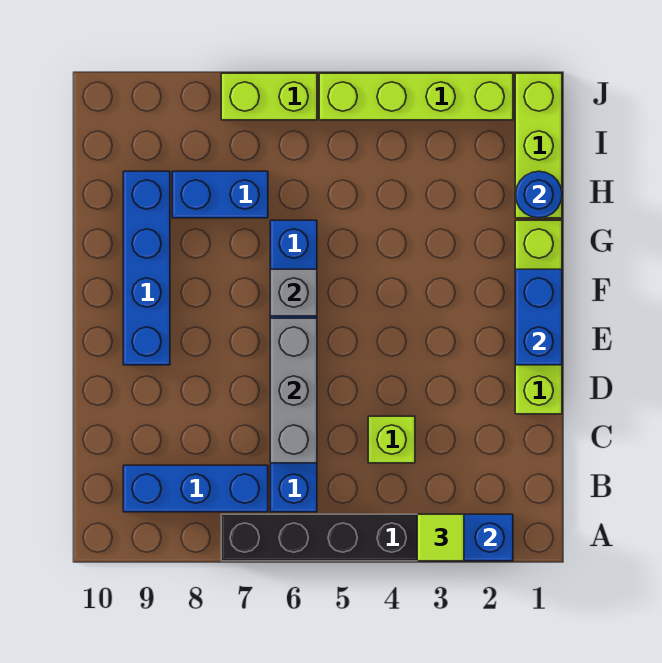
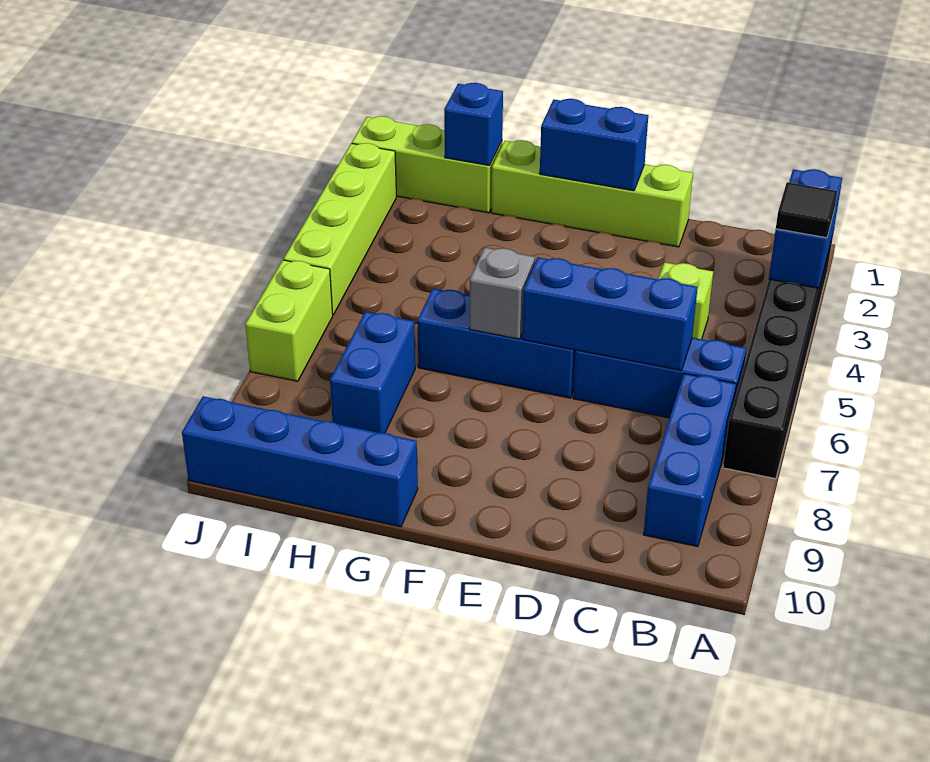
lime tile A3 level 3 -> black tile A3 level 3
grey brick C6:E6 level 2 -> blue brick C6:E6 level 2
blue brick E9:H9 level 1 -> blue brick G10:J10 level 1
blue round brick H1 level 2 -> blue brick H1 level 2

